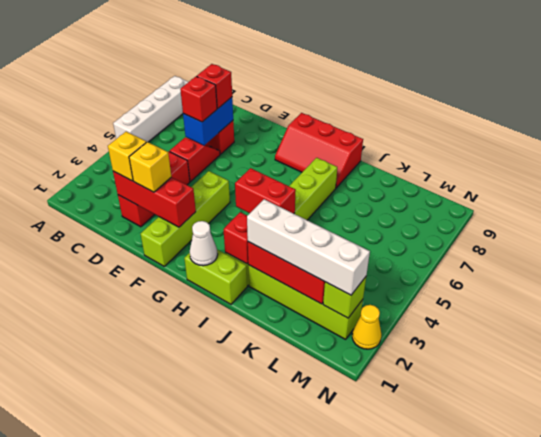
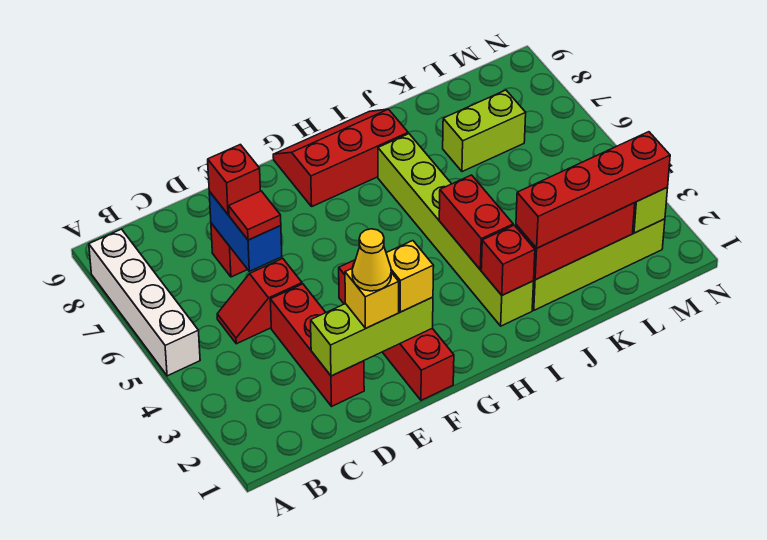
red brick D2:F2 level 2 -> lime brick D2:F2 level 2
yellow brick D2 level 3 -> yellow brick F2 level 3
red slope D5:D6 level 1 top 5 -> red slope C5:D5 level 1 top D
red brick D6 level 3 -> red tile D6 level 3
lime brick F1:F4 level 1 -> red brick F1:F4 level 1
red slope G8:I9 level 1 top 9 -> red slope G8:I9 level 1 top 8
lime brick H1:I1 level 1 -> lime brick K7:L7 level 1
white cone H1 level 2 -> none
red brick H4:I4 level 2 -> red brick I3:I4 level 2
white brick J2:M2 level 3 -> red brick J2:M2 level 3
yellow cone N2 level 1 -> yellow cone E2 level 4

